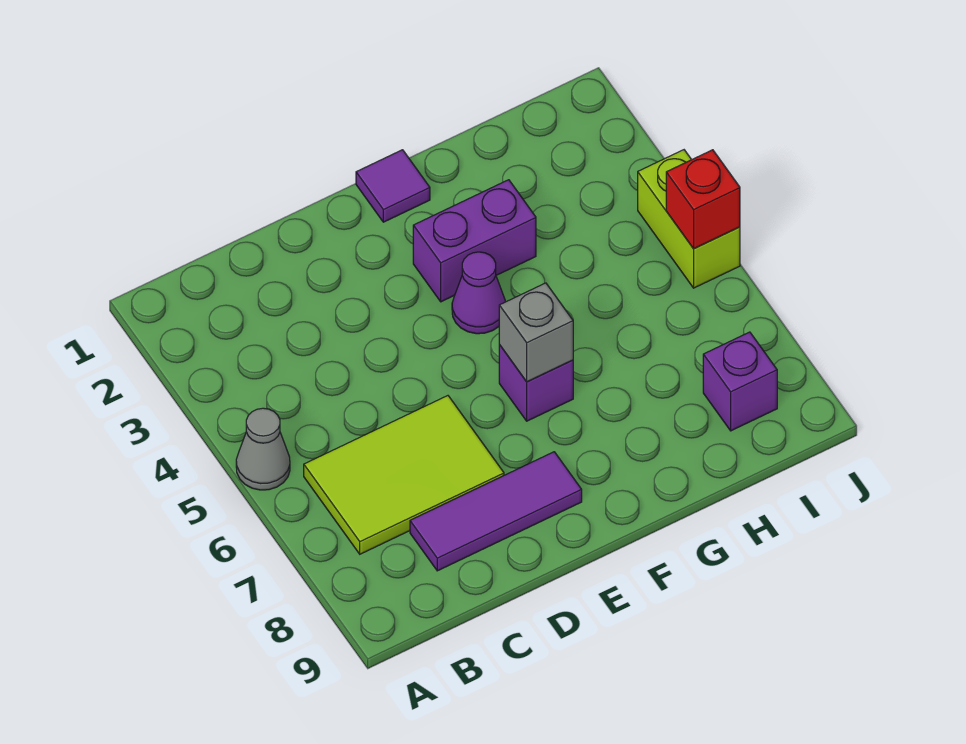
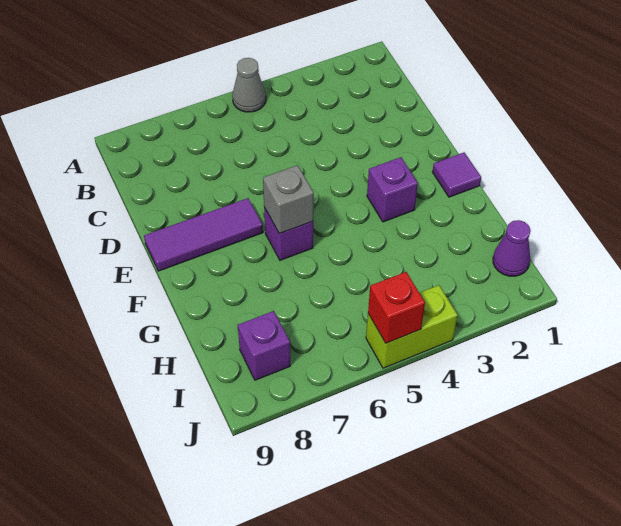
lime tile B6:D7 level 1 -> none
purple tile C8:E8 level 1 -> purple tile E7:E9 level 1
purple brick F3:G3 level 1 -> purple brick F3 level 1
purple cone F4 level 1 -> purple cone I1 level 1

